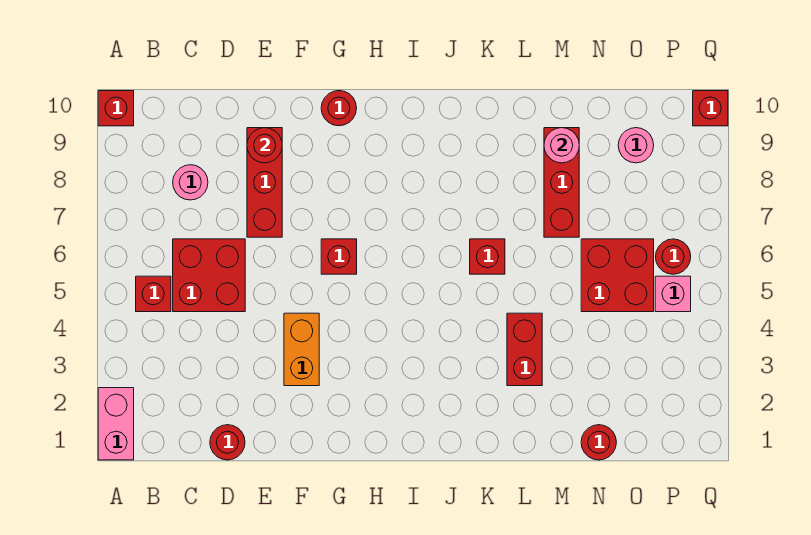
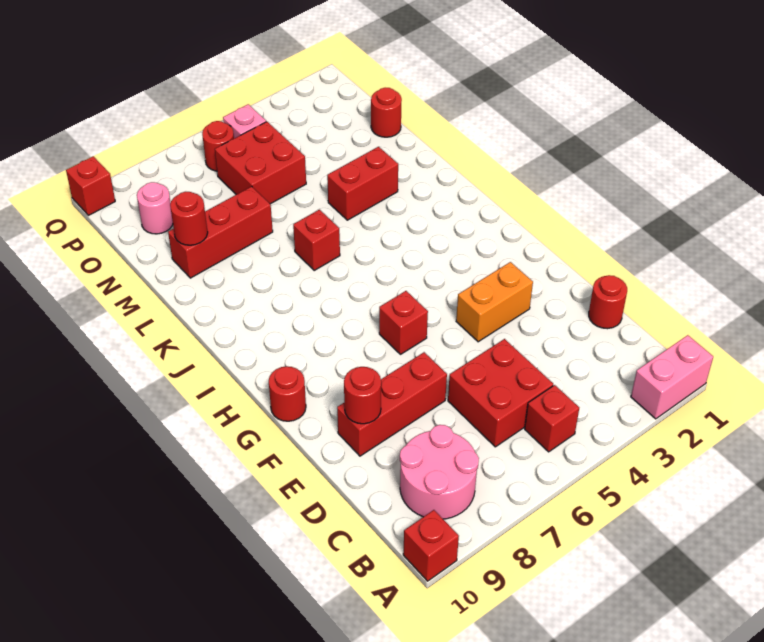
pink round brick C8 level 1 -> pink round brick B8:C9 level 1
pink round brick M9 level 2 -> red round brick M9 level 2

